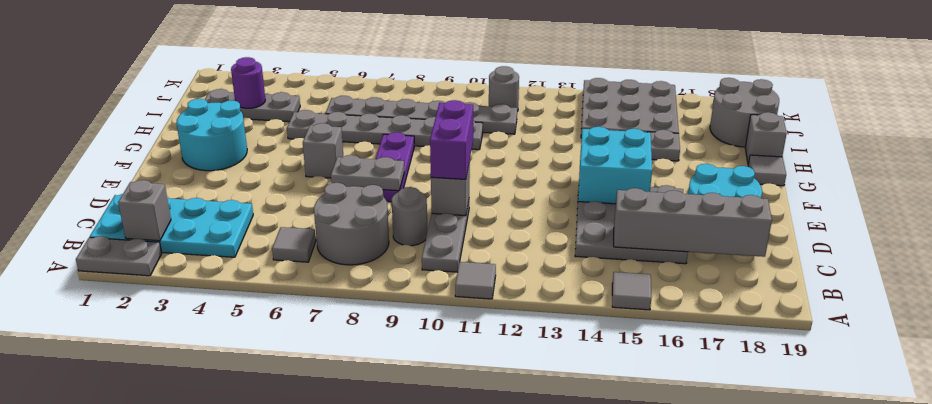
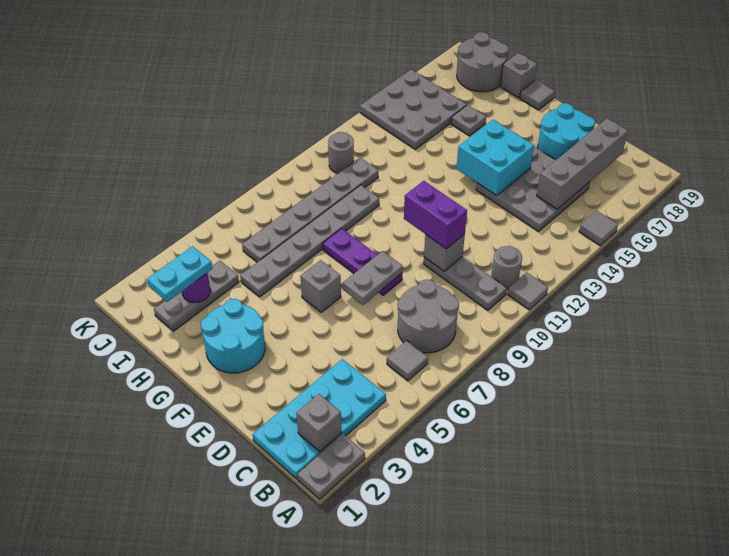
grey round brick C9 level 1 -> grey round brick B11 level 1
none -> cyan plate I2:I3 level 3

